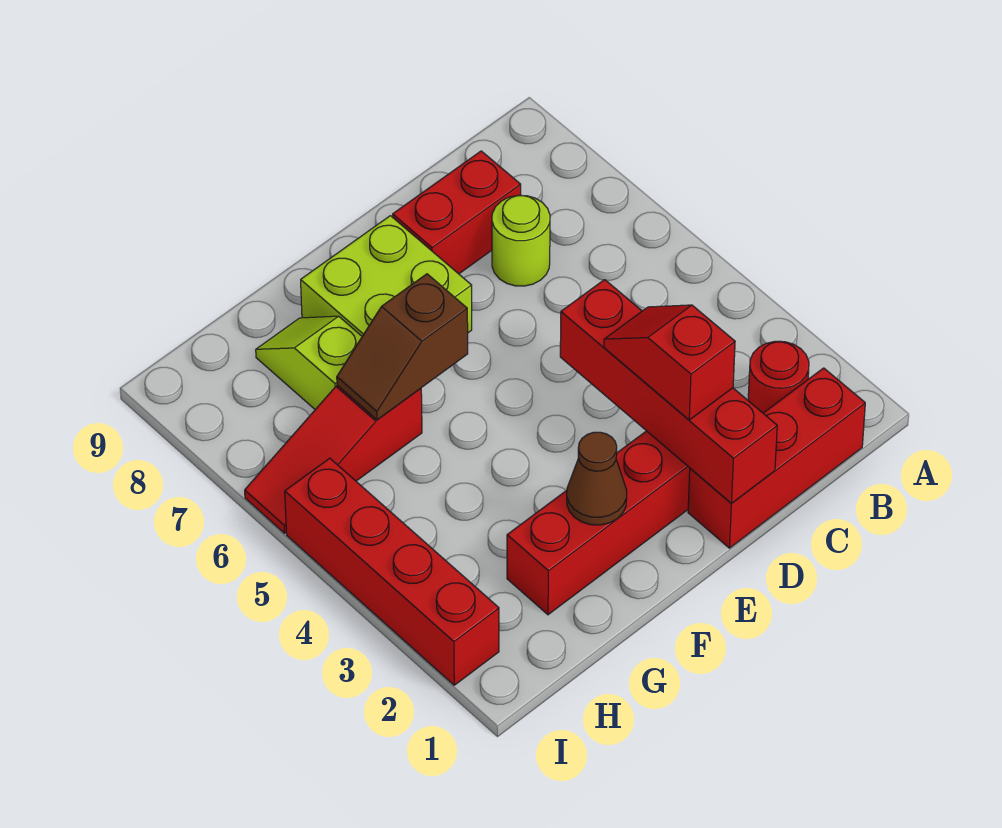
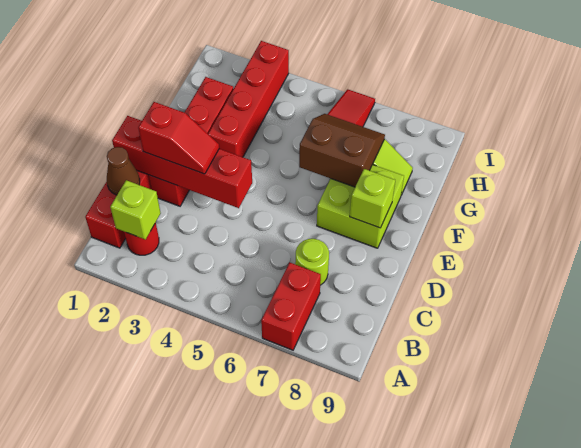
none -> lime brick B2 level 2
red brick C8:D8 level 1 -> red brick A7:B7 level 1
none -> lime brick E8 level 2
brown cone F2 level 2 -> brown cone C1 level 2
brown slope F6:G6 level 2 top F -> brown slope F6:G7 level 2 top F
red brick I2:I5 level 1 -> red brick F3:I3 level 1

